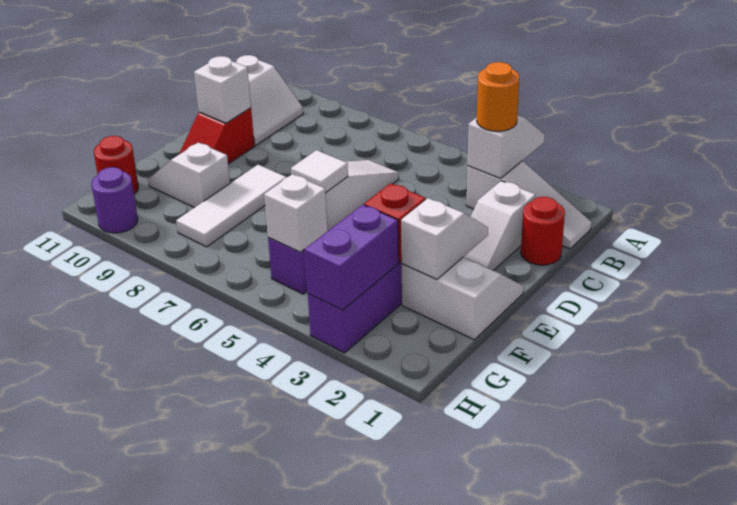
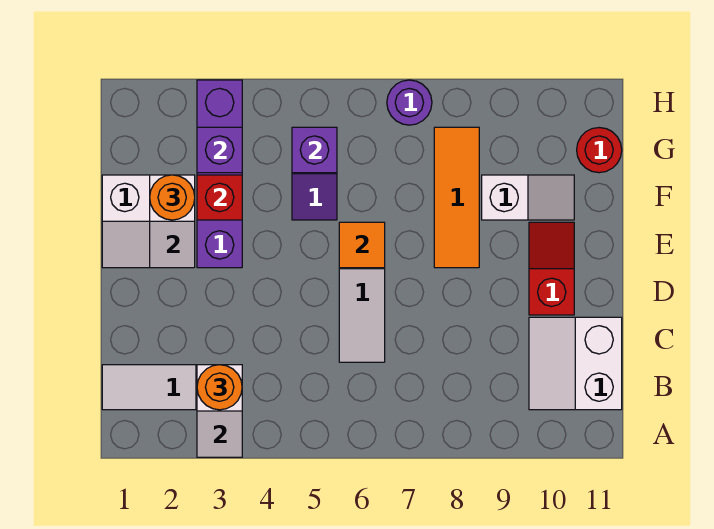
red round brick C1 level 1 -> none
white slope C2:D2 level 1 top C -> none
white brick D10 level 2 -> none
white tile E6 level 2 -> orange tile E6 level 2
white tile E8:G8 level 1 -> orange tile E8:G8 level 1
none -> orange round brick F2 level 3
purple brick G3:H3 level 2 -> purple brick G3 level 2
white brick G5 level 2 -> purple brick G5 level 2
purple round brick H10 level 1 -> purple round brick H7 level 1

